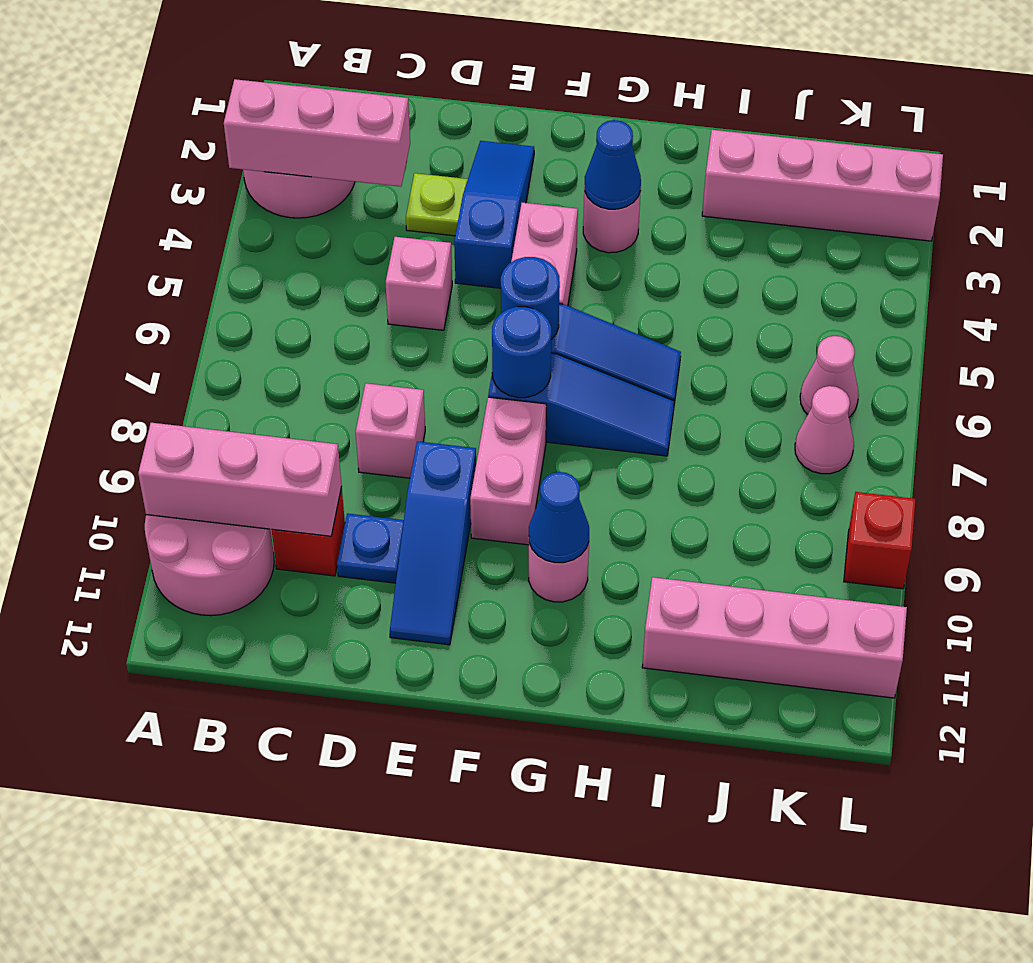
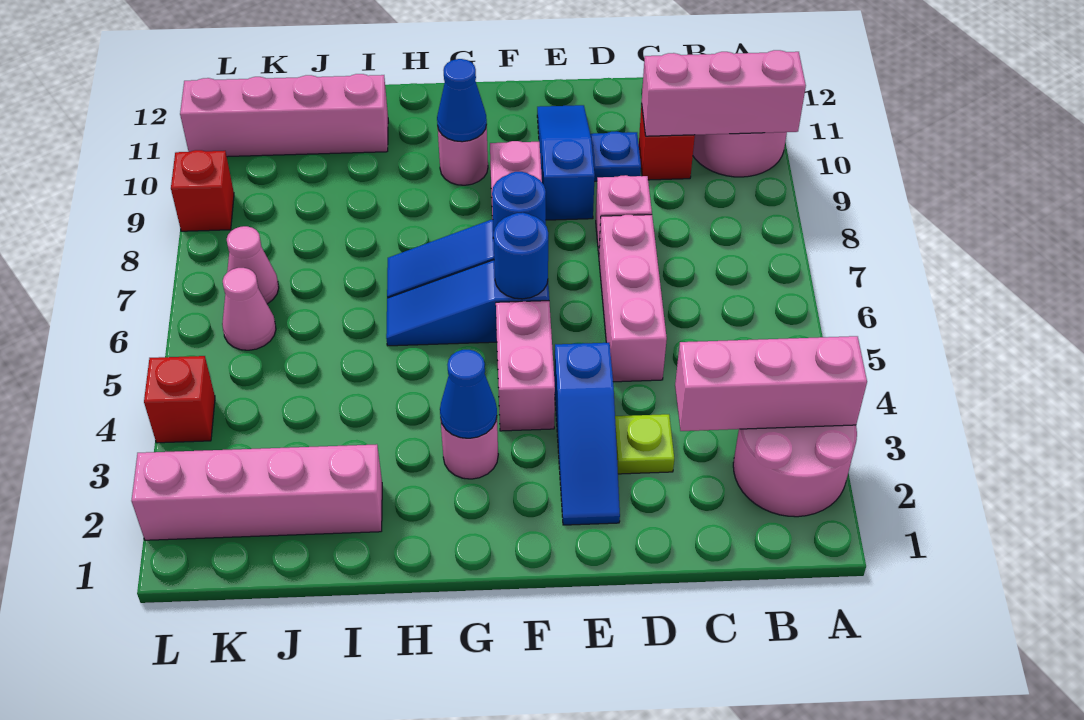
pink brick D5 level 1 -> pink brick D5:D7 level 1
none -> red brick L4 level 1

